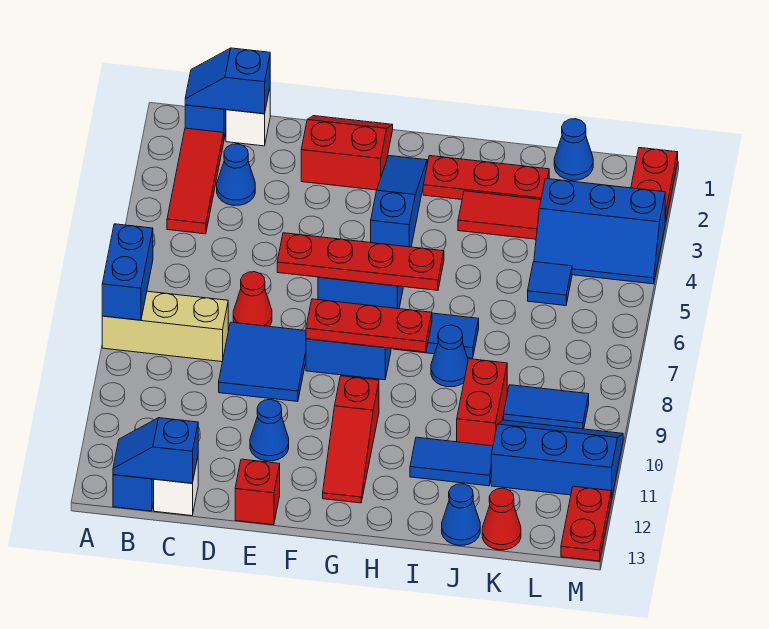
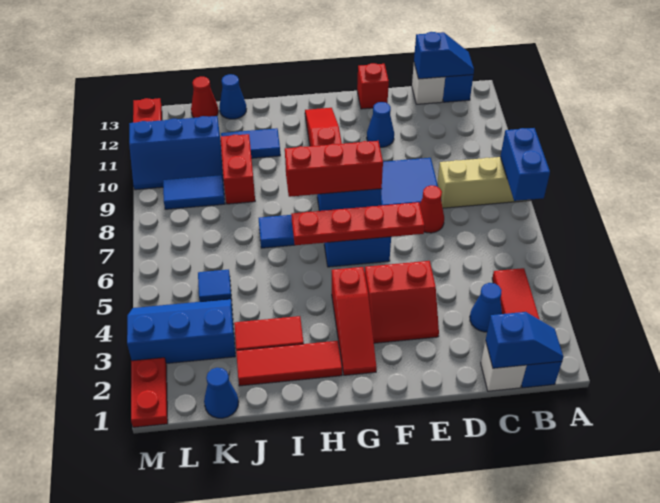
red slope E1:F2 level 1 top 2 -> red slope E3:F4 level 1 top 4
red plate F8:H8 level 2 -> red brick F8:H8 level 2
blue slope G2:G4 level 1 top 4 -> red slope G2:G4 level 1 top 4
red plate H2:J2 level 1 -> red tile H2:J2 level 1
blue cone I8 level 1 -> none

